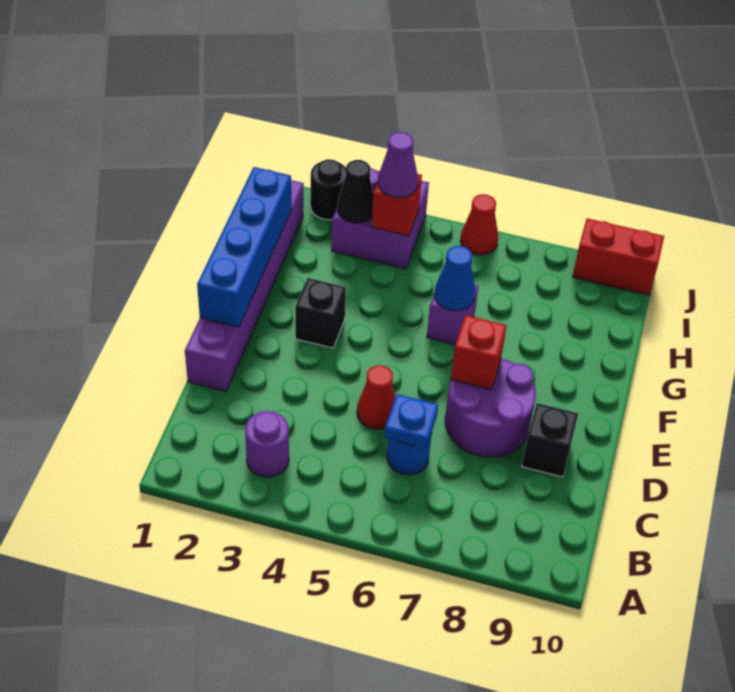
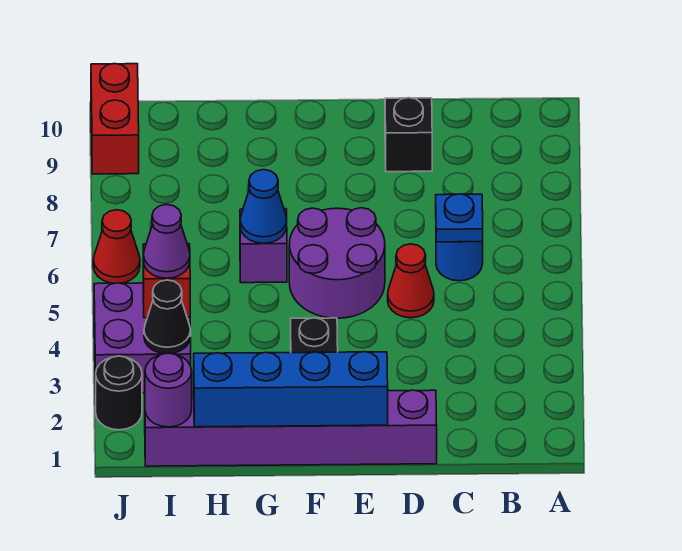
purple round brick B3 level 1 -> purple round brick I1 level 2
purple round brick D7:E8 level 1 -> purple round brick E5:F6 level 1
red brick E7 level 2 -> none

